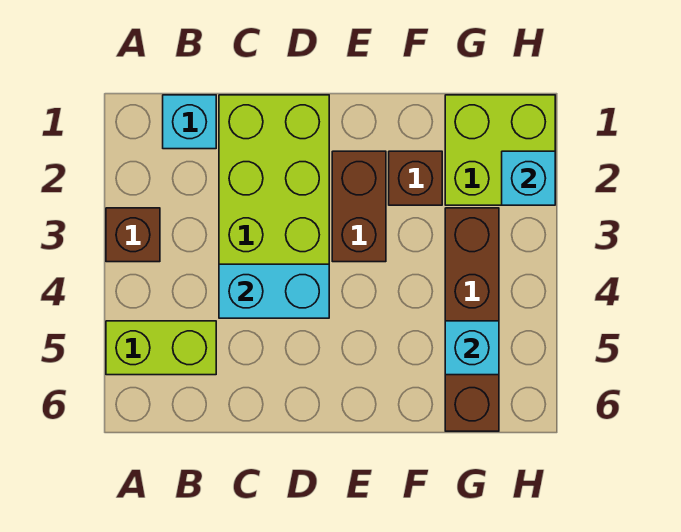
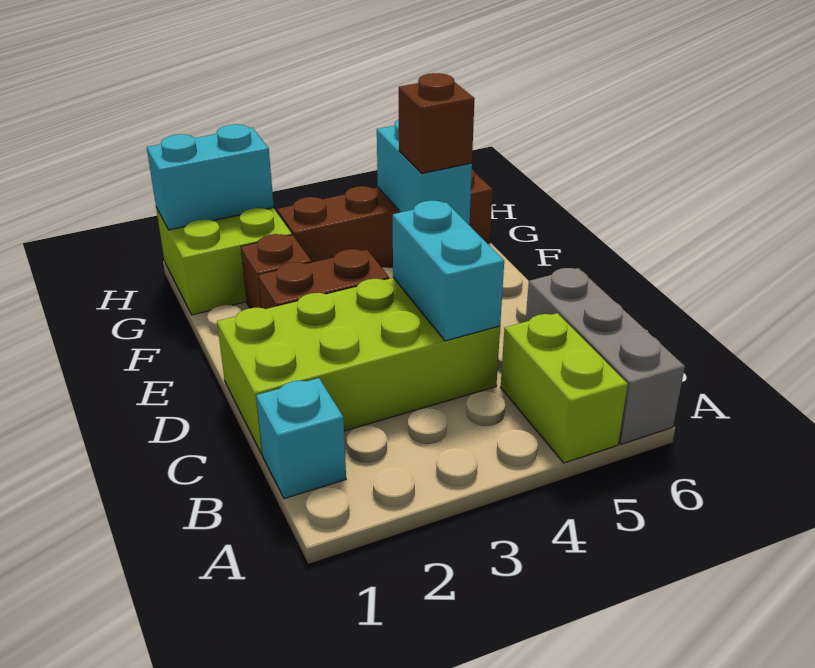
brown brick A3 level 1 -> brown brick F5 level 3
none -> grey brick A6:C6 level 1
cyan brick G5 level 2 -> cyan brick F5:G5 level 2
cyan brick H2 level 2 -> cyan brick H1:H2 level 2

